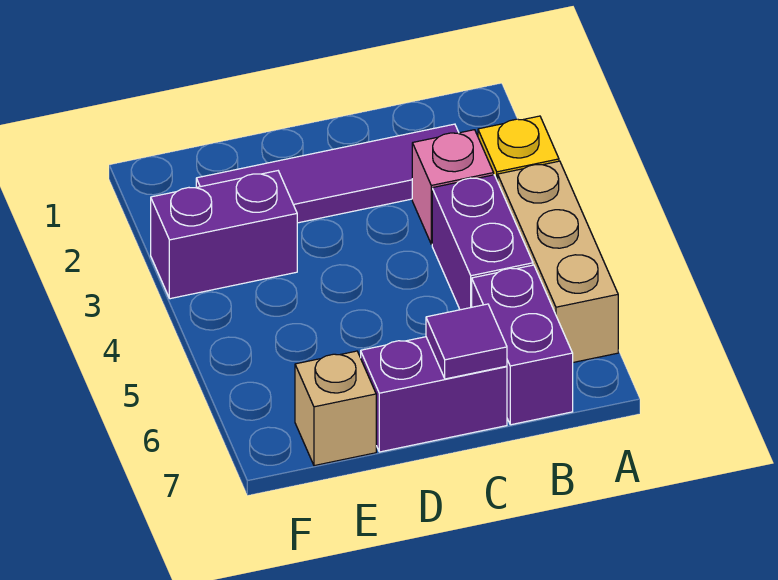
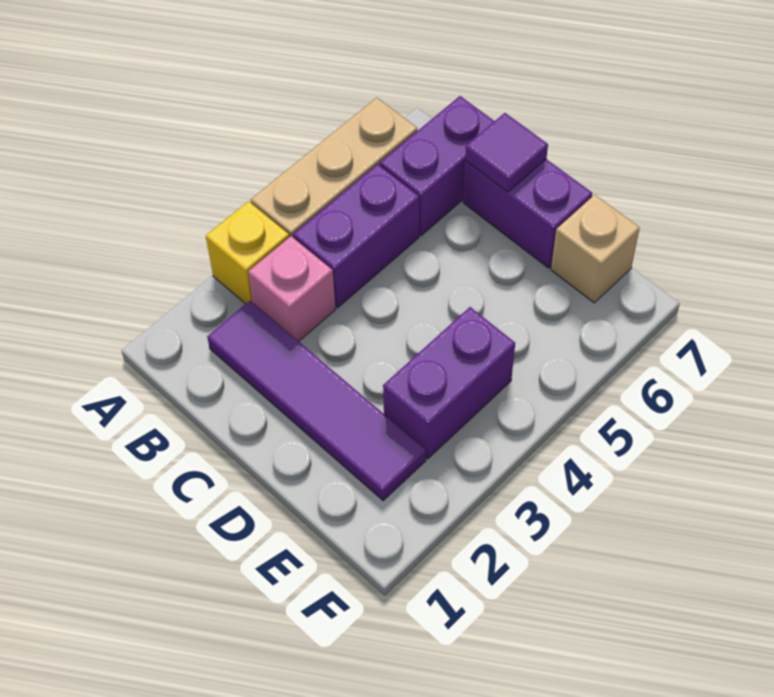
purple brick E3:F3 level 1 -> purple brick E3:E4 level 1

